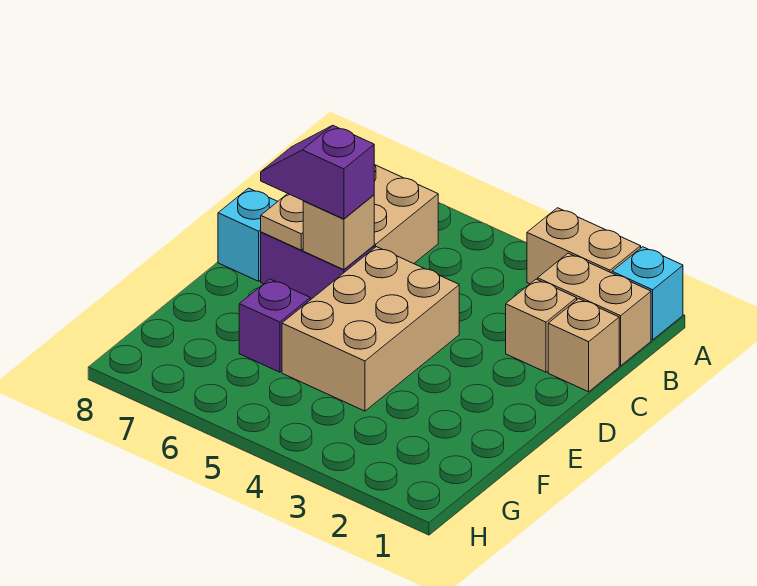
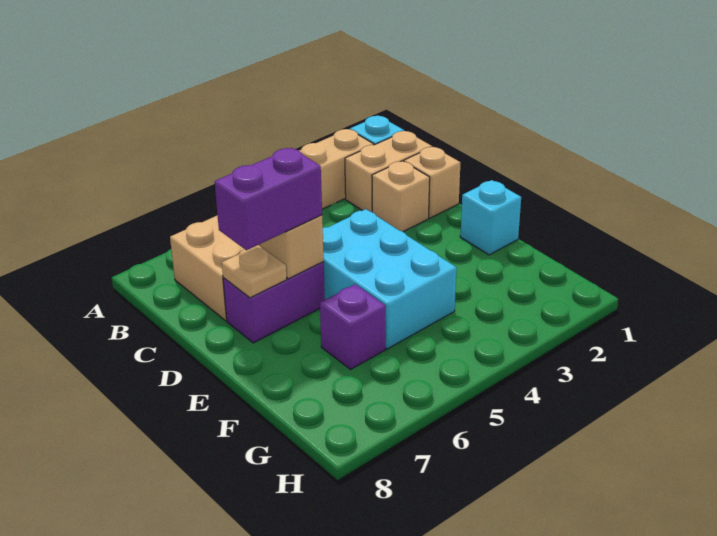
tan brick D4:F5 level 1 -> cyan brick D4:F5 level 1
purple slope D6:D7 level 3 top 6 -> purple brick D6:D7 level 3
cyan brick D8 level 1 -> cyan brick E1 level 1

